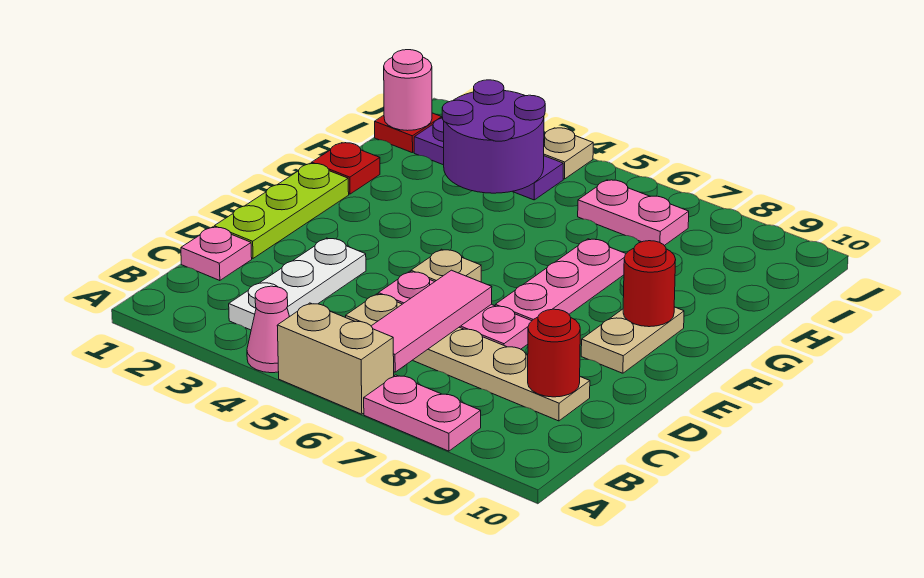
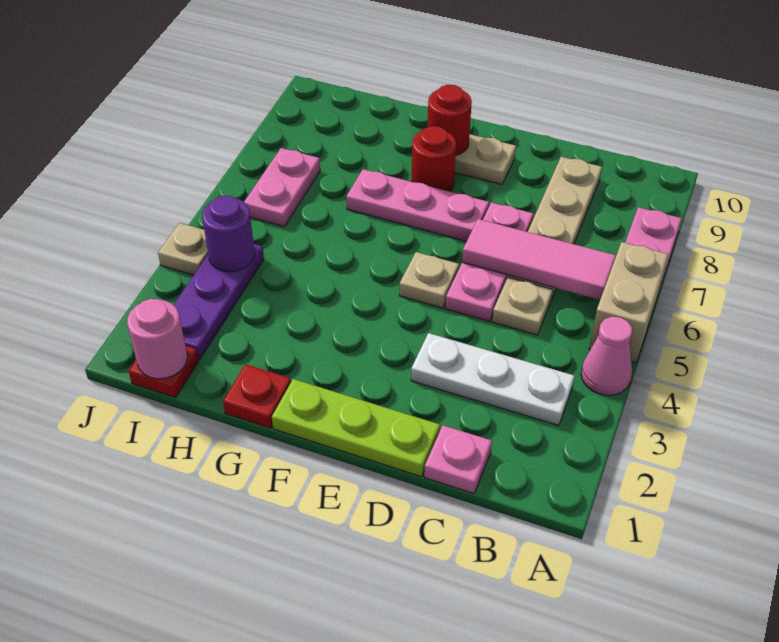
red round brick C9 level 2 -> red round brick F8 level 1
purple round brick H3:I4 level 2 -> purple round brick I4 level 2

